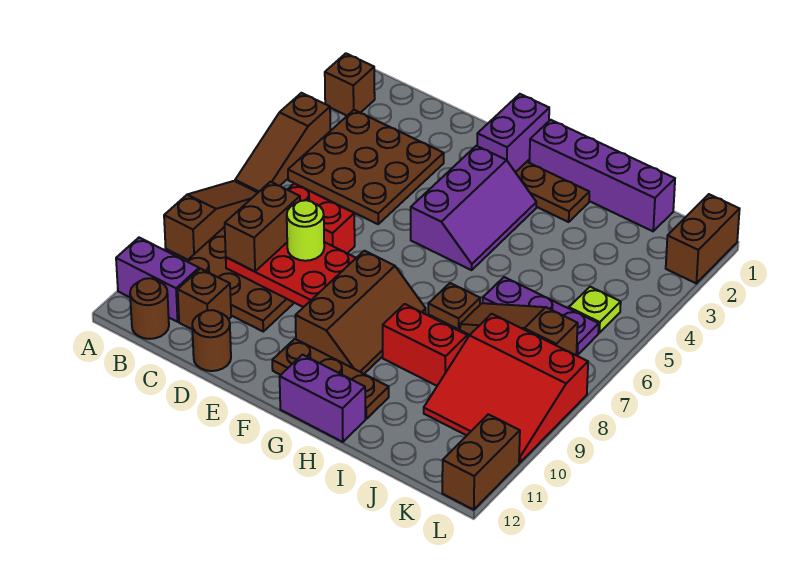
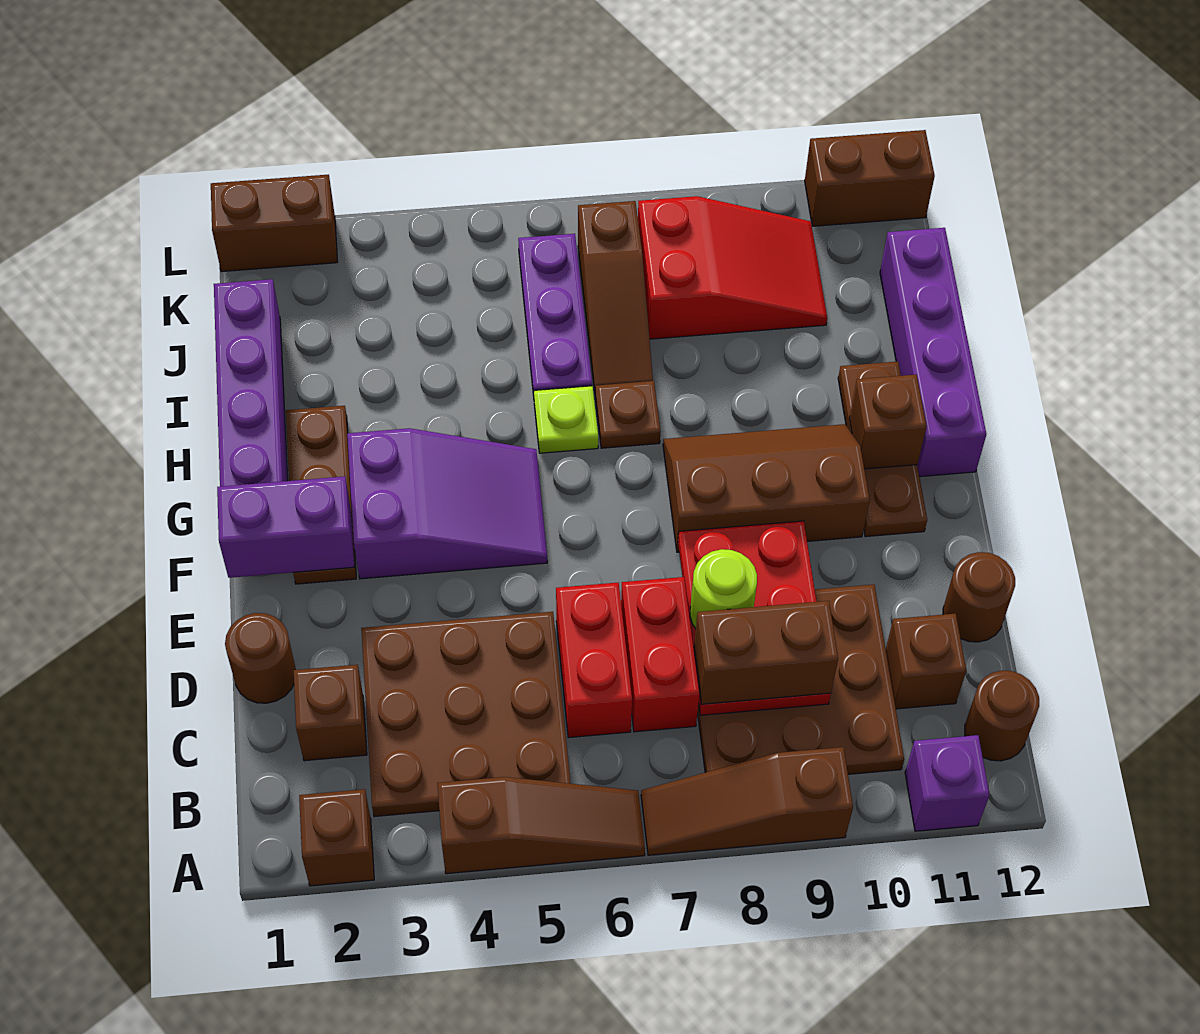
purple brick A11:B11 level 1 -> purple brick A11 level 1
none -> brown brick C2 level 1
none -> brown round brick D1 level 1
purple slope F3:G5 level 1 top F -> purple slope F3:G5 level 1 top 3
none -> brown brick G11 level 2
purple brick G12:H12 level 1 -> purple brick G12:J12 level 1
red brick H9:I9 level 1 -> red brick C6:D6 level 1
red slope J8:L10 level 1 top 8 -> red slope J8:K10 level 1 top 8
lime plate K5 level 1 -> lime plate H6 level 1

